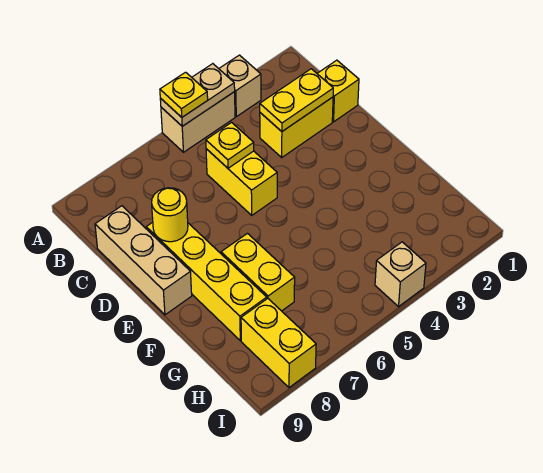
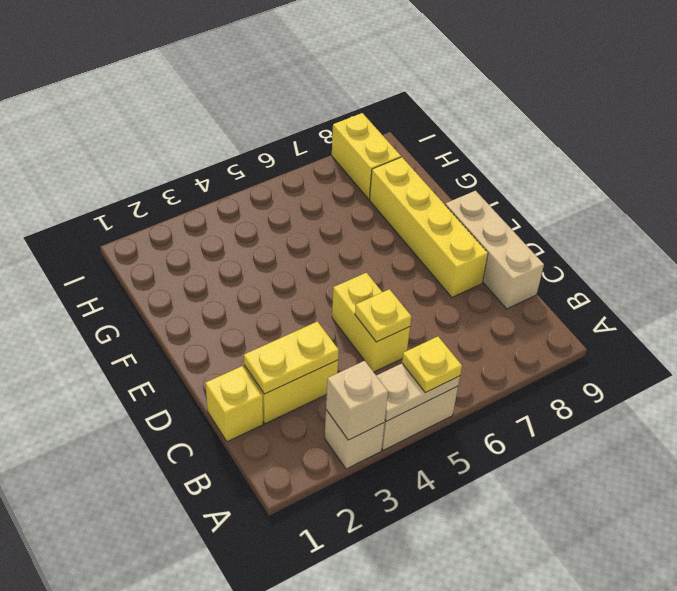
yellow round brick D8 level 2 -> none
yellow brick F7:G7 level 1 -> none
tan brick I4 level 1 -> tan brick A3 level 2

